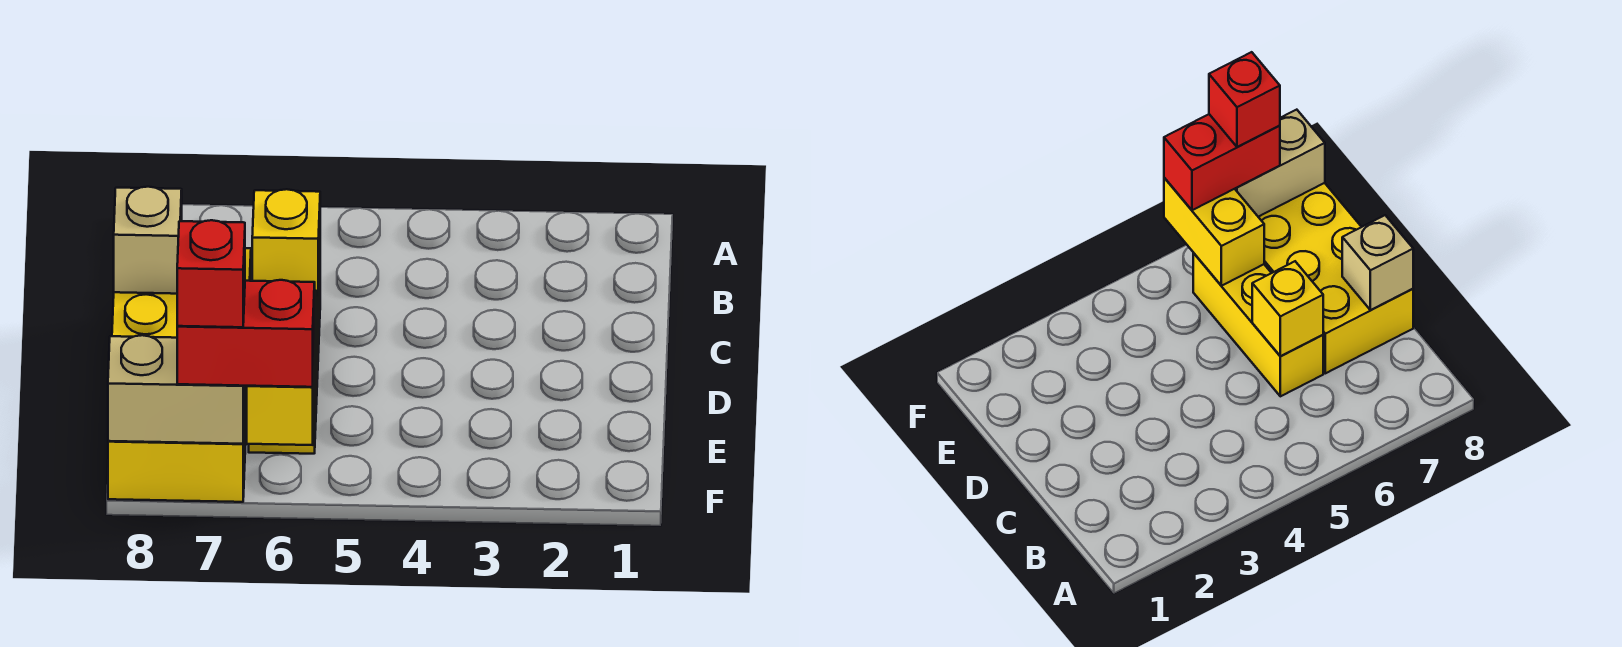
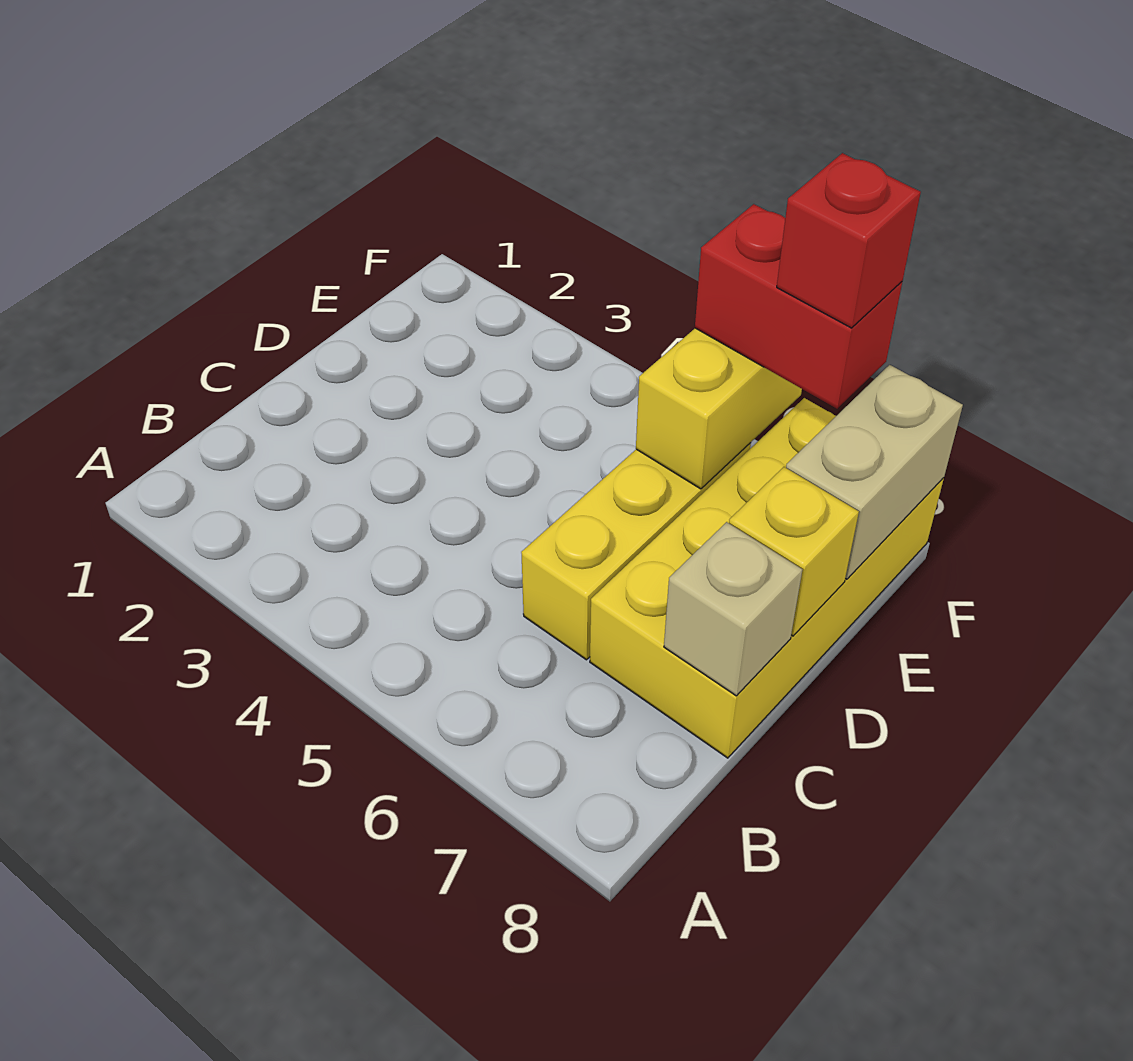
yellow brick C6 level 2 -> yellow brick D8 level 2
tan brick F7:F8 level 2 -> tan brick E8:F8 level 2

